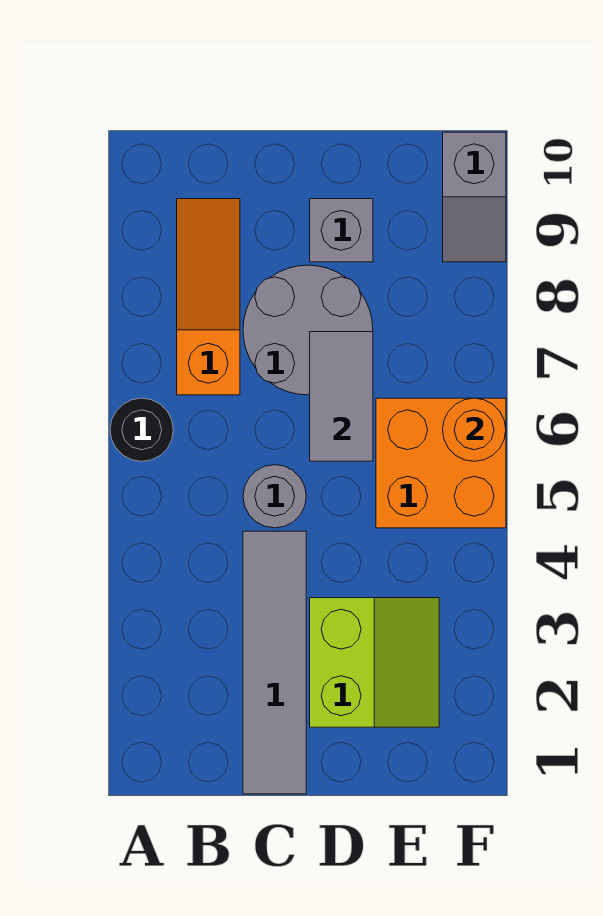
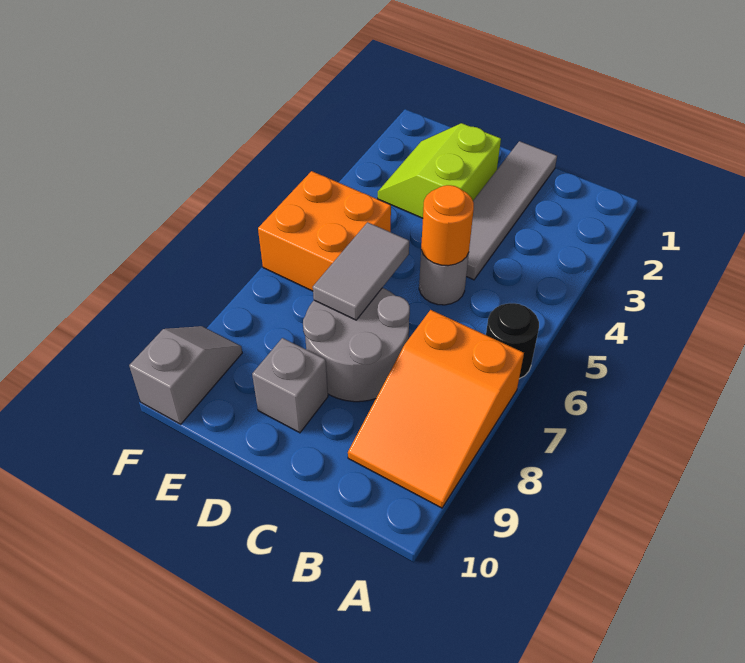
orange slope B7:B9 level 1 top 7 -> orange slope A7:B9 level 1 top 7
orange round brick F6 level 2 -> orange round brick C5 level 2

